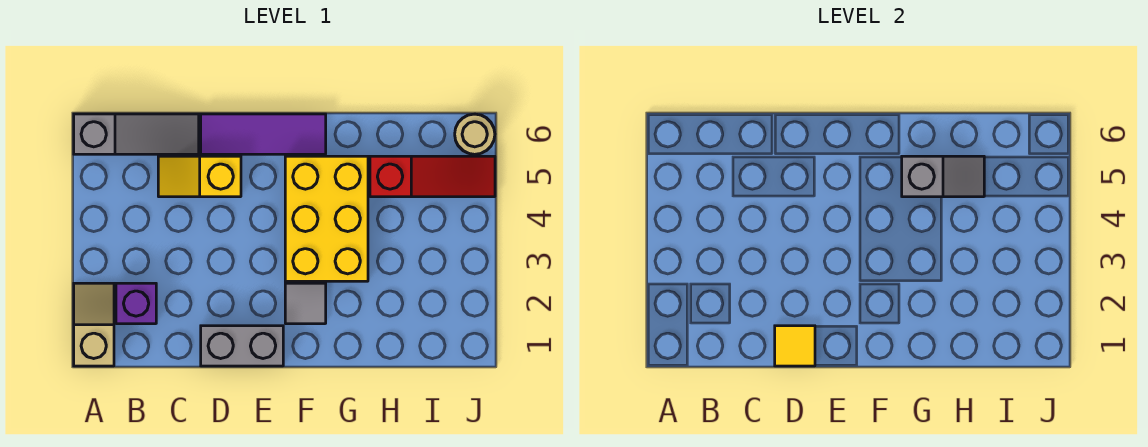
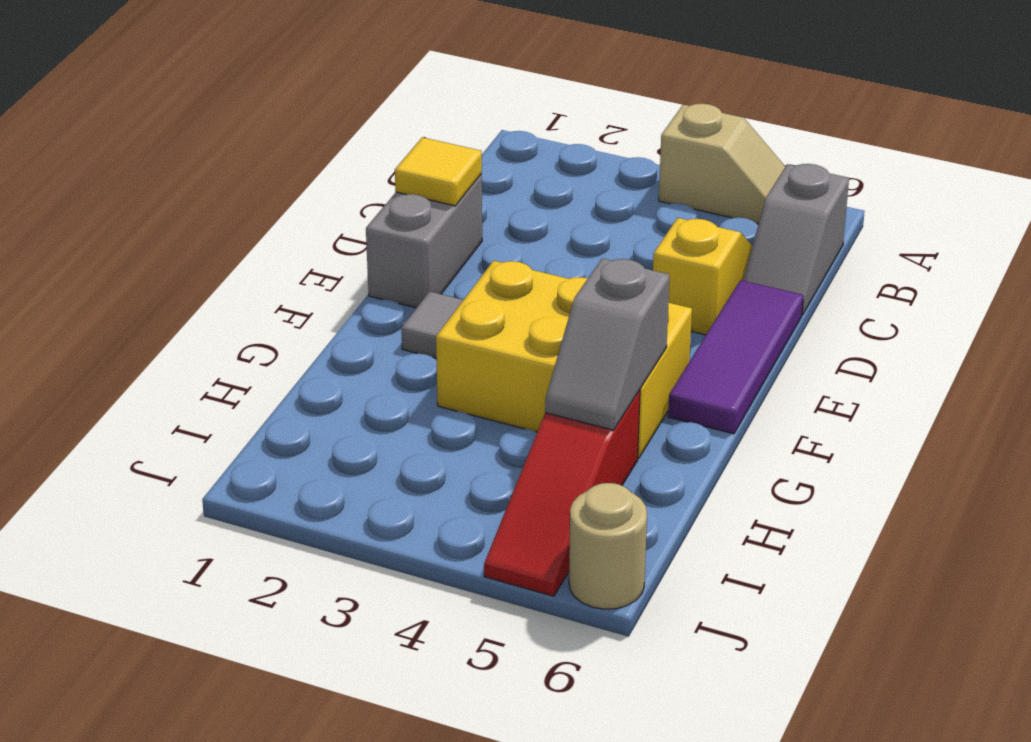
tan slope A1:A2 level 1 top 1 -> tan slope A4:A5 level 1 top 4
grey slope A6:C6 level 1 top A -> grey slope B6:C6 level 1 top B
purple brick B2 level 1 -> none

